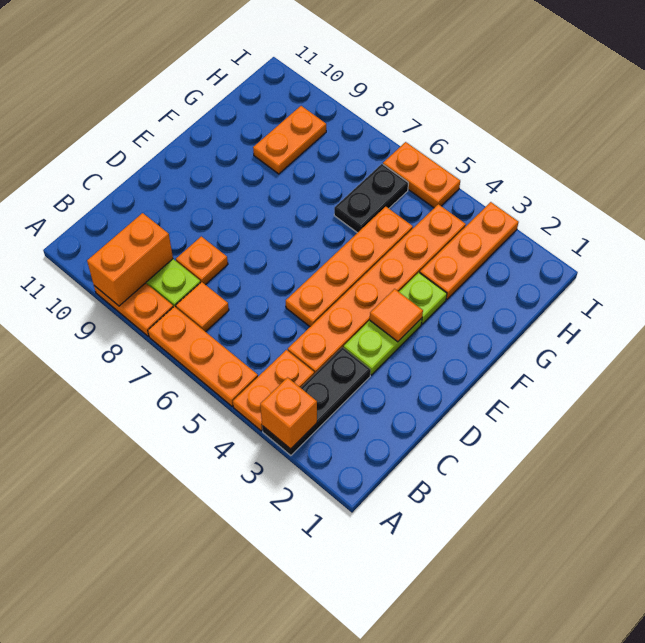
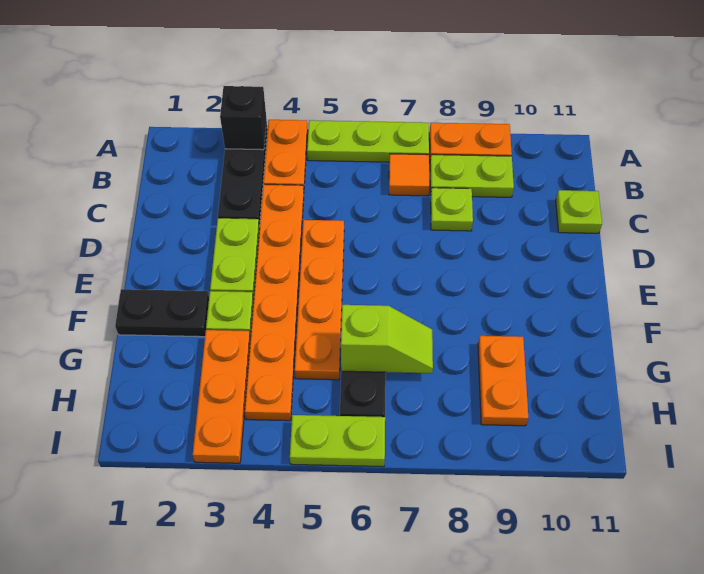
orange brick A3 level 2 -> black brick A3 level 2
orange plate A5:A7 level 1 -> lime plate A5:A7 level 1
orange brick A9:B9 level 2 -> none
orange plate C8 level 1 -> lime plate C8 level 1
none -> lime plate C11 level 1
orange tile E3 level 2 -> none
none -> black plate F1:F2 level 1
none -> lime slope G6:G7 level 2 top 6
orange plate I5:I6 level 1 -> lime plate I5:I6 level 1

